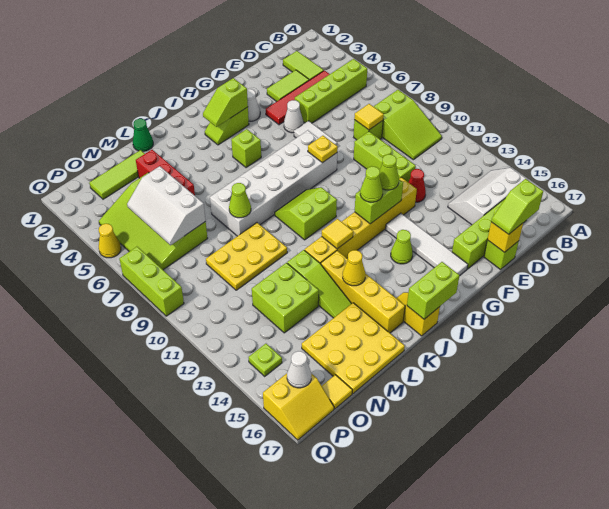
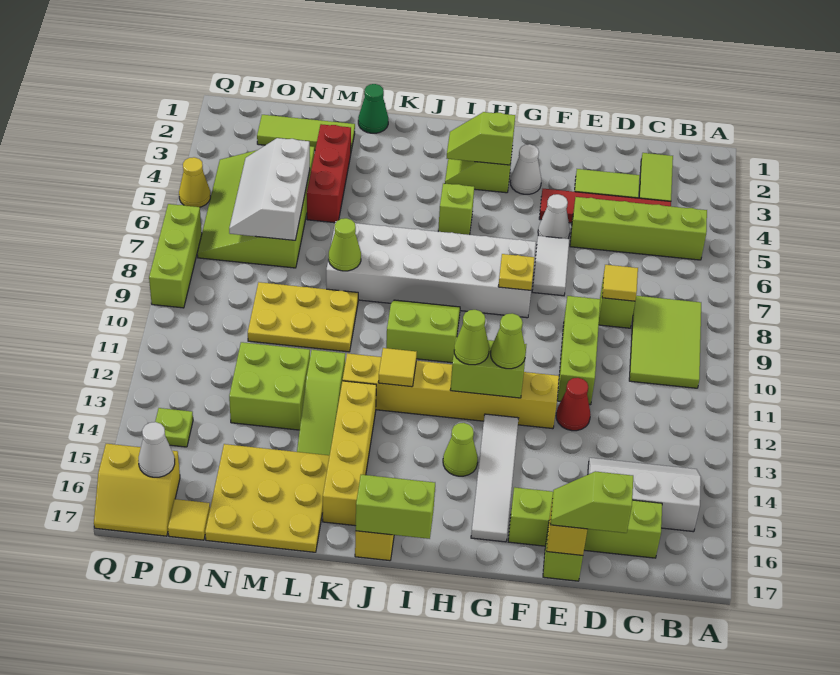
lime slope B8:C10 level 1 top 8 -> lime tile B8:C10 level 1
yellow cone K14 level 2 -> none

